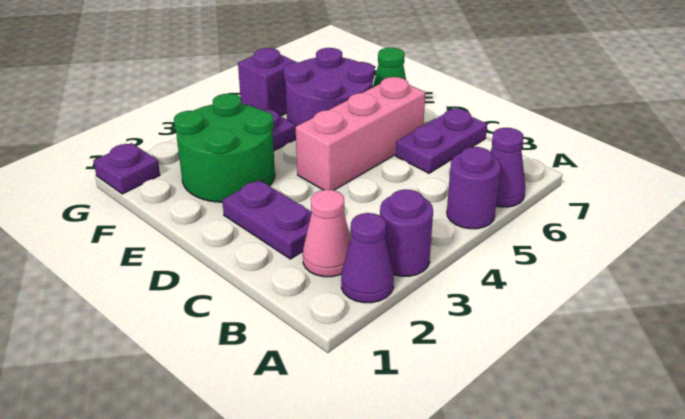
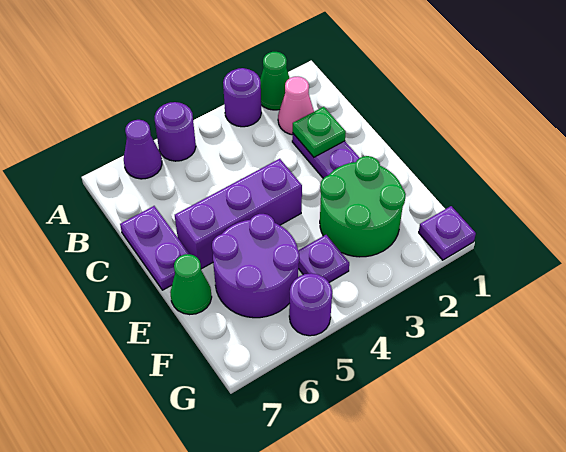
purple cone A2 level 1 -> green cone A2 level 1
none -> green plate C2 level 2
purple plate C6:C7 level 1 -> purple plate C7:D7 level 1
pink brick D4:D6 level 1 -> purple brick D4:D6 level 1
purple brick G5 level 1 -> purple round brick G5 level 1

